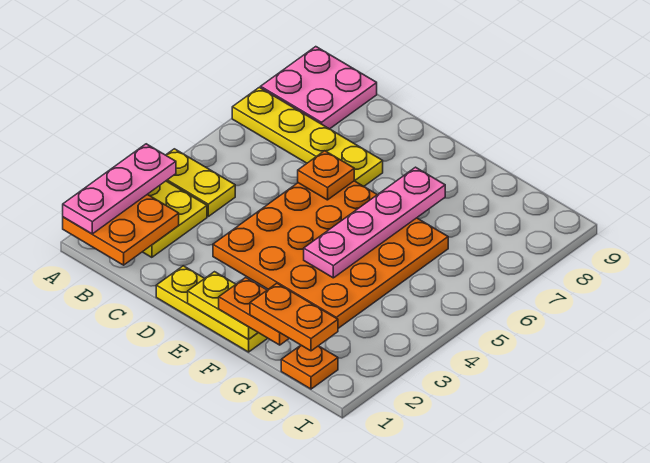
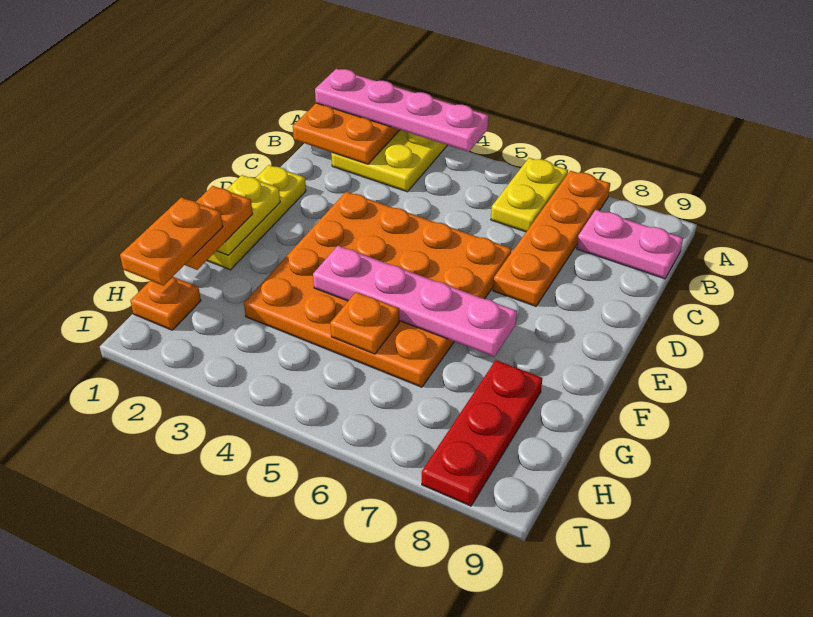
pink plate A1:A3 level 3 -> pink plate A1:A4 level 3
yellow plate A4:B4 level 1 -> yellow plate A6:B6 level 1
yellow plate A7:D7 level 1 -> orange plate A7:D7 level 1
pink plate A8:B9 level 1 -> pink plate B8:B9 level 1
orange plate D6 level 2 -> orange plate G5 level 2
none -> red plate G8:I8 level 1

